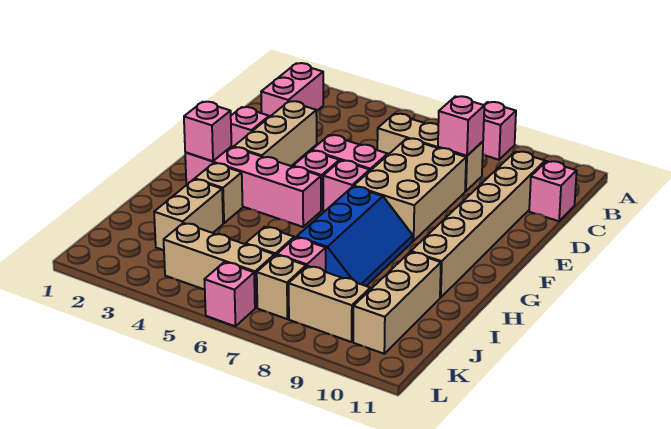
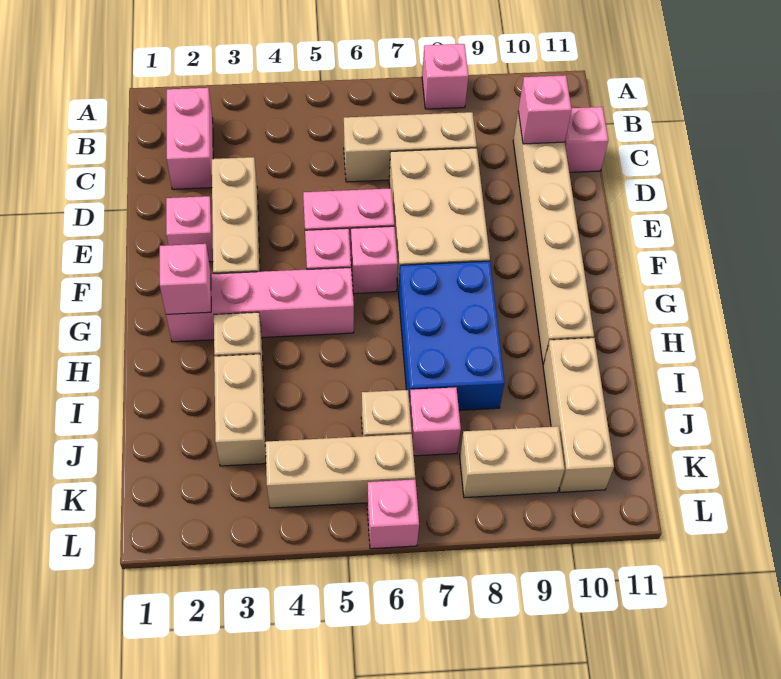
pink brick C8 level 2 -> pink brick C10 level 2
blue slope G7:I8 level 1 top 7 -> blue brick G7:I8 level 1
tan brick K7 level 1 -> none

